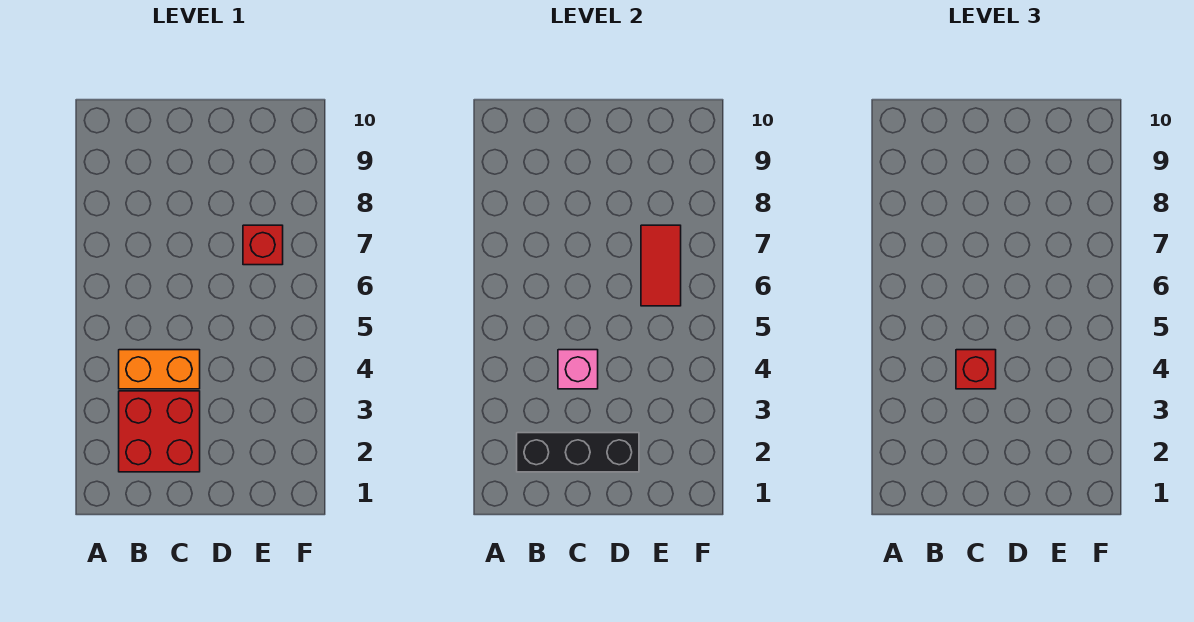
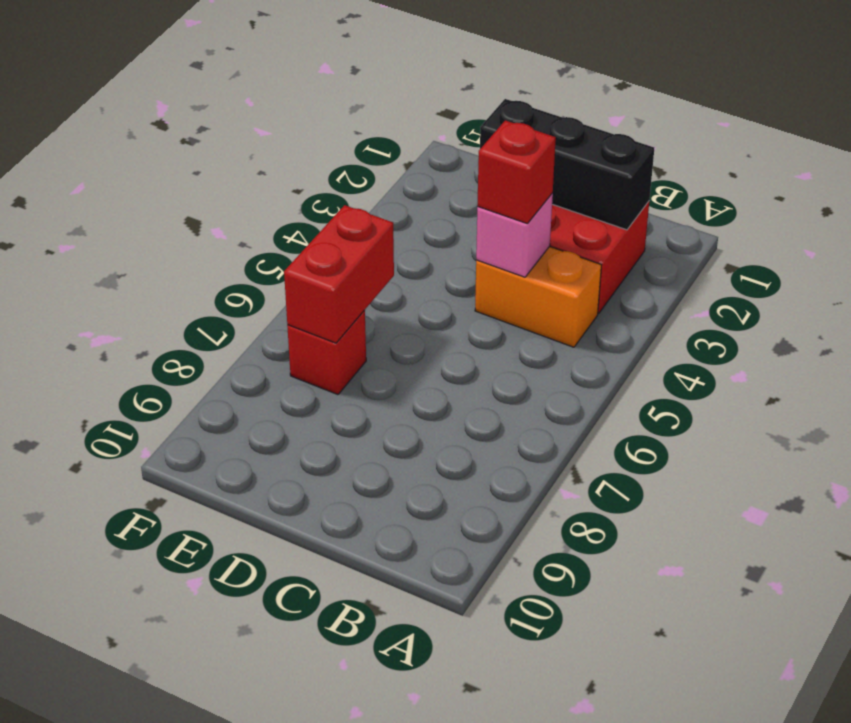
red tile E6:E7 level 2 -> red brick E6:E7 level 2

